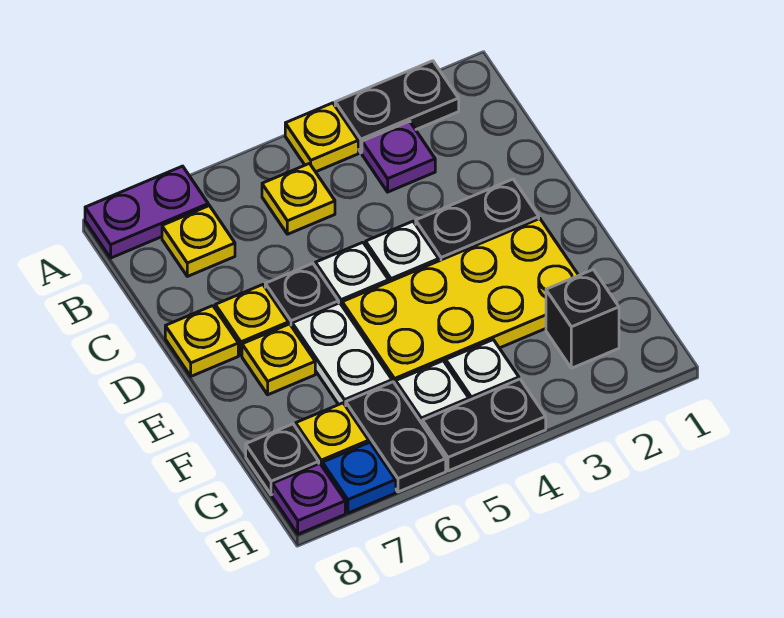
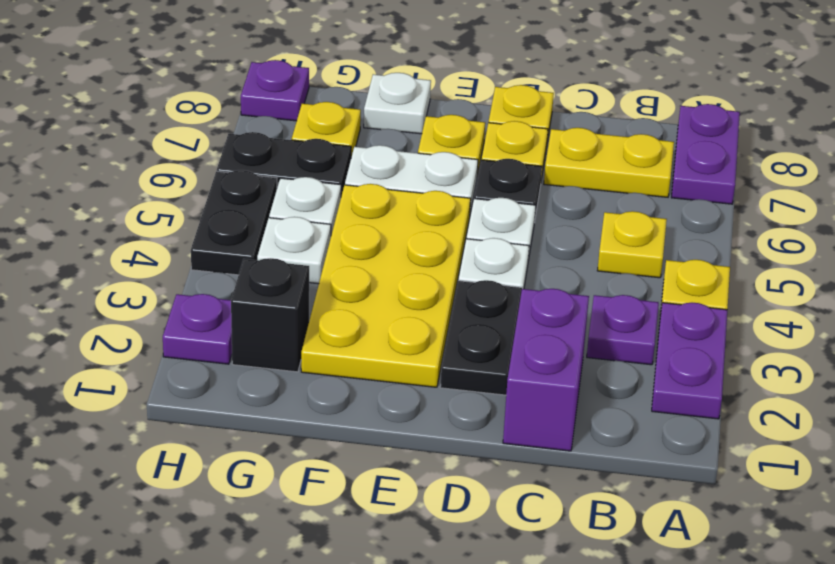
black plate A2:A3 level 1 -> purple plate A2:A3 level 1
yellow plate B7 level 1 -> yellow plate B7:C7 level 1
none -> purple brick C1:C2 level 1
none -> white plate F8 level 1
black plate G8 level 1 -> none
none -> purple plate H2 level 1
blue plate H7 level 1 -> none

